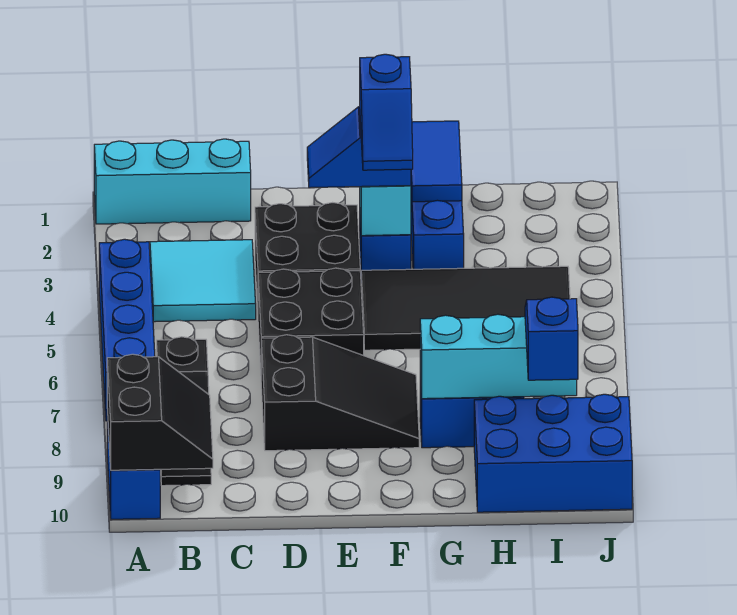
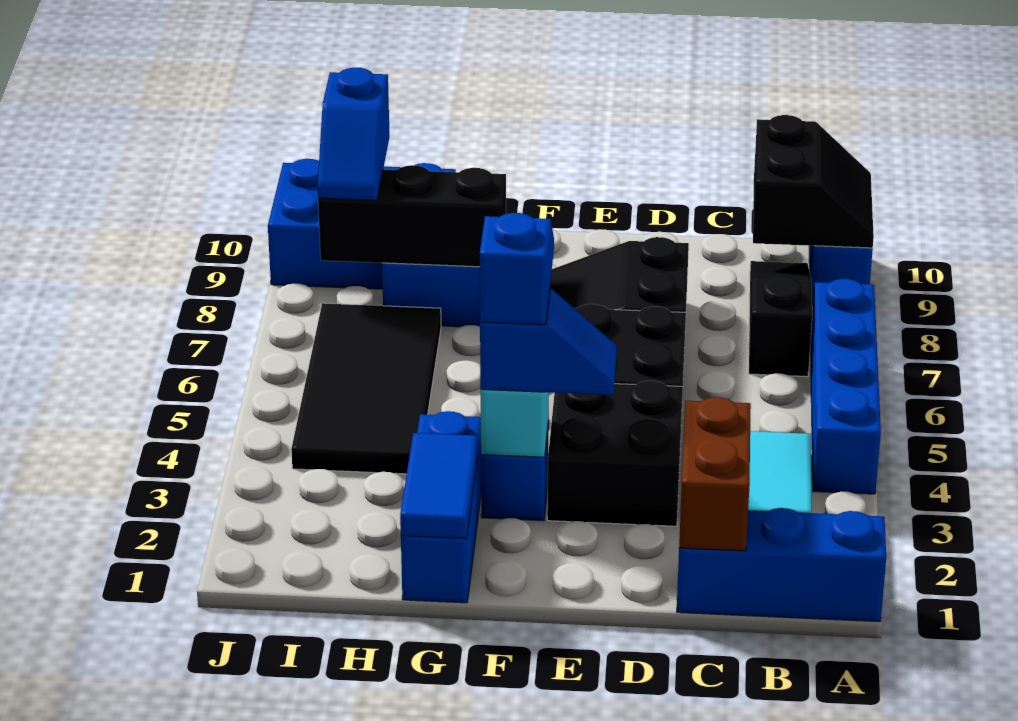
cyan brick A1:C1 level 1 -> blue brick A1:C1 level 1
black slope A9:B10 level 2 top A -> black slope A9:B10 level 2 top B
none -> brown brick C1:C2 level 2
black tile F4:I5 level 1 -> black tile H4:I7 level 1
cyan brick G8:I8 level 2 -> black brick G8:I8 level 2

